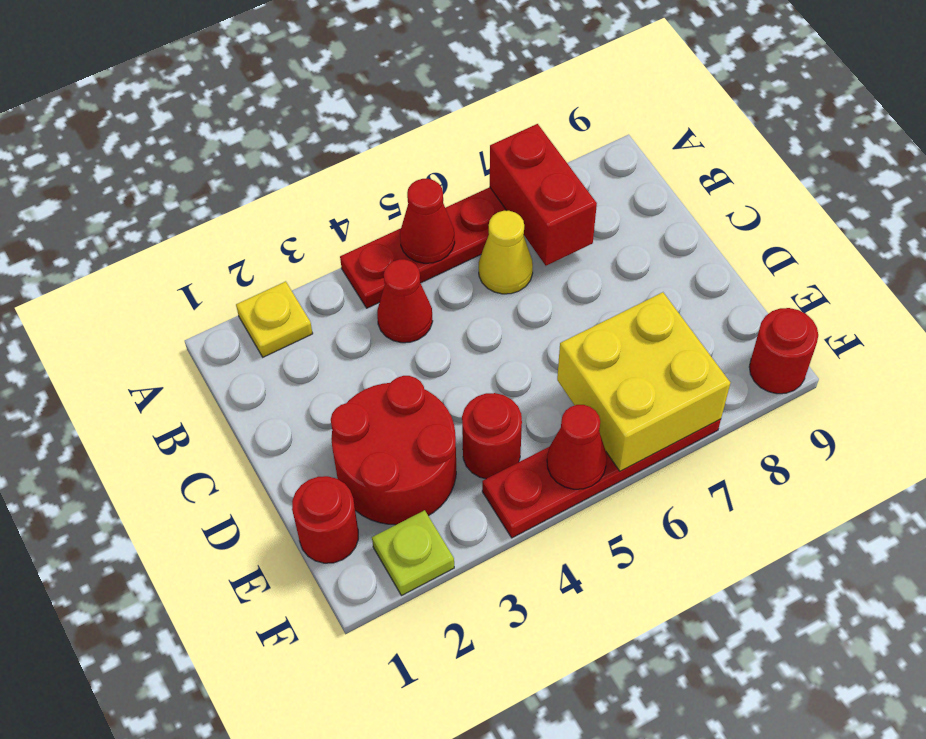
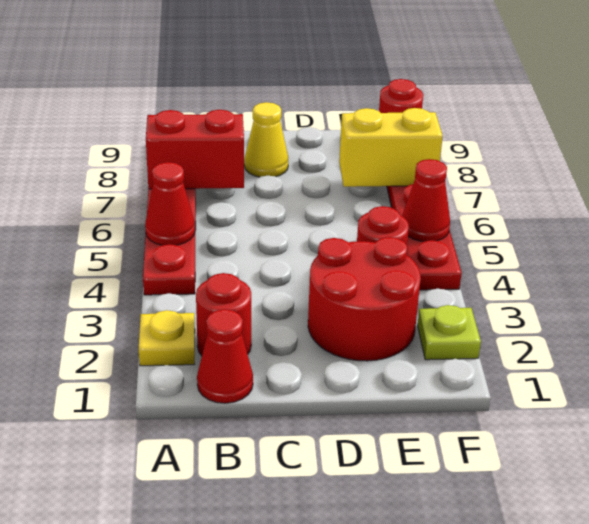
red cone B4 level 1 -> red cone B1 level 1
yellow cone B6 level 1 -> yellow cone C8 level 1
red round brick E1 level 1 -> red round brick B2 level 1
yellow brick E6:F7 level 2 -> yellow brick E7:F7 level 2

